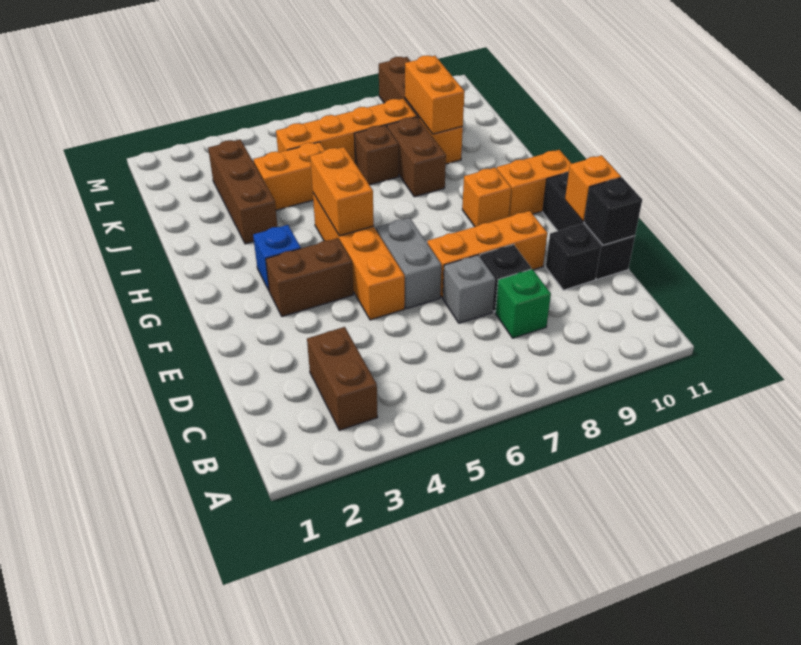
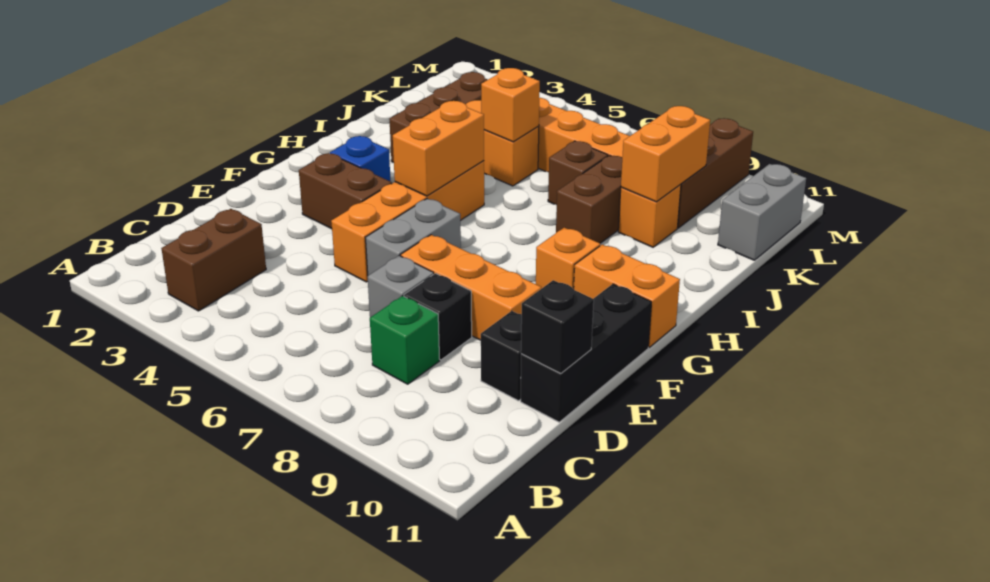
orange brick E11 level 2 -> orange brick J5 level 2
none -> grey brick K11:L11 level 1

